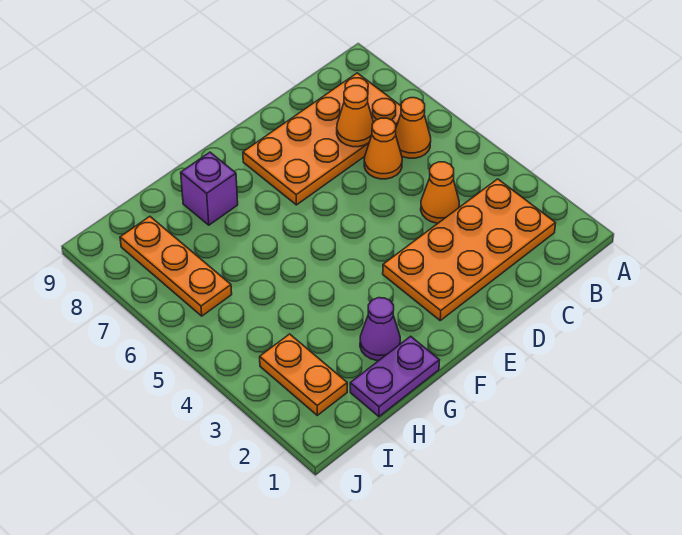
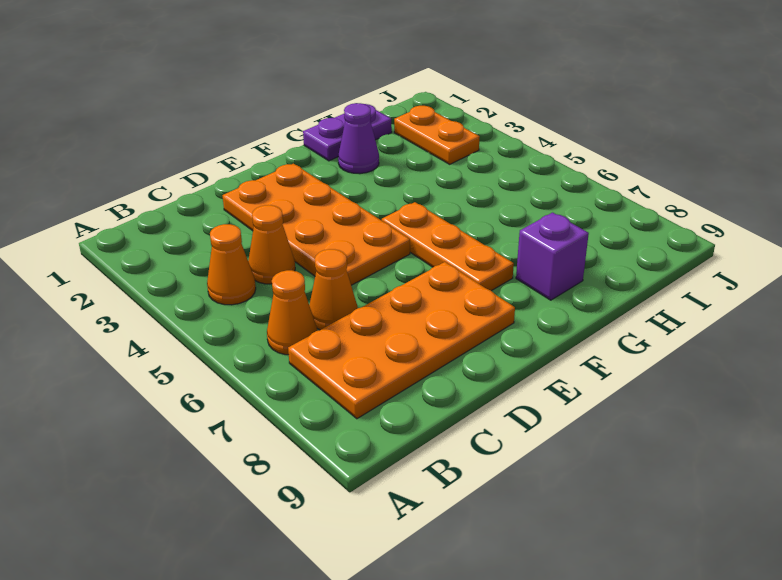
orange plate B2:E3 level 1 -> orange plate D2:E5 level 1
orange cone C7 level 2 -> orange cone B4 level 1
orange plate I6:I8 level 1 -> orange plate F5:F7 level 1

